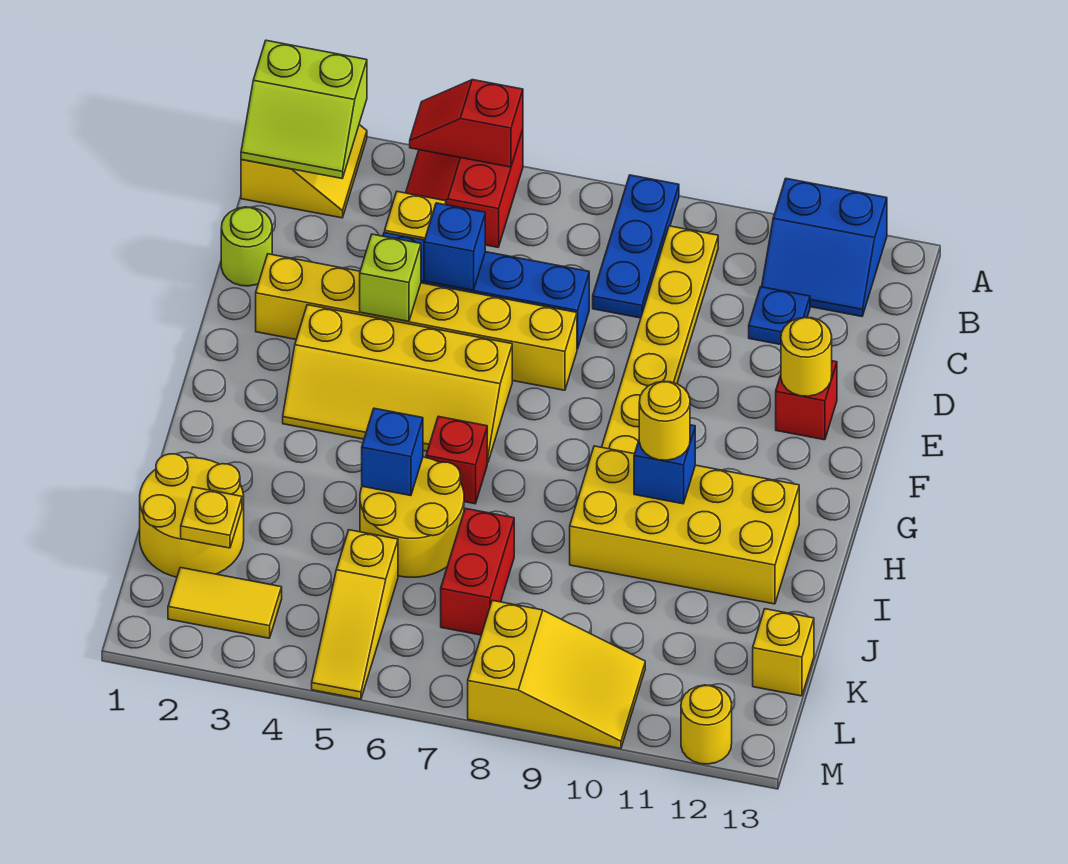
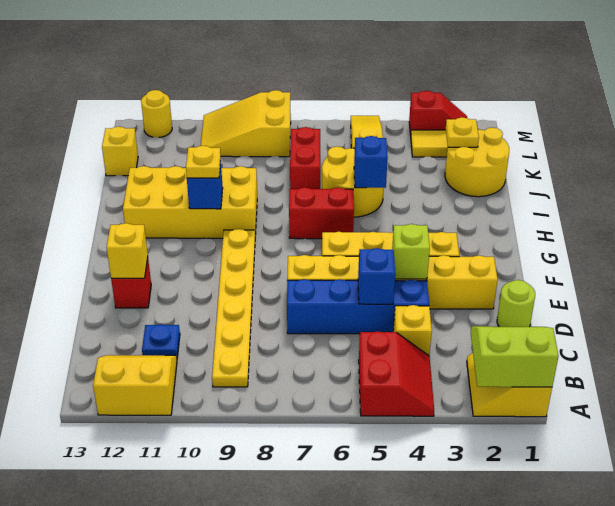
red slope A4:A5 level 2 top 5 -> red slope M2:M3 level 1 top 3
blue plate A8:C8 level 1 -> none
blue slope A11:B12 level 1 top A -> yellow slope A11:B12 level 1 top A
yellow round brick E12 level 2 -> yellow brick E12 level 2
red brick H6 level 1 -> red brick H6:H7 level 1
yellow round brick H10 level 3 -> yellow plate H10 level 3

